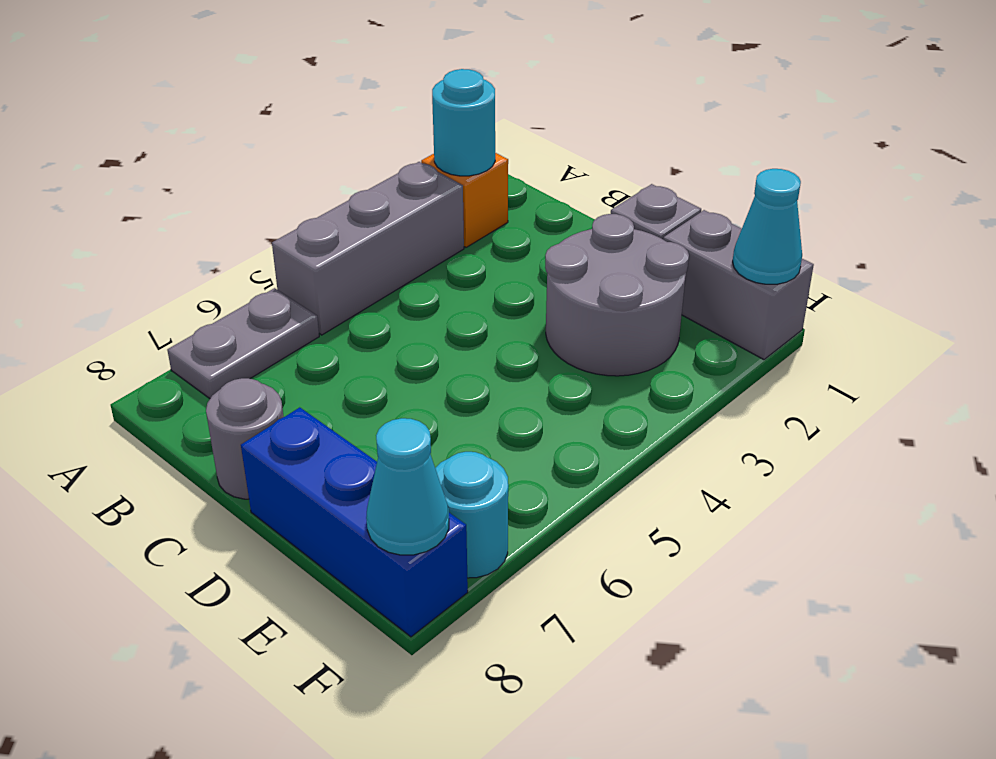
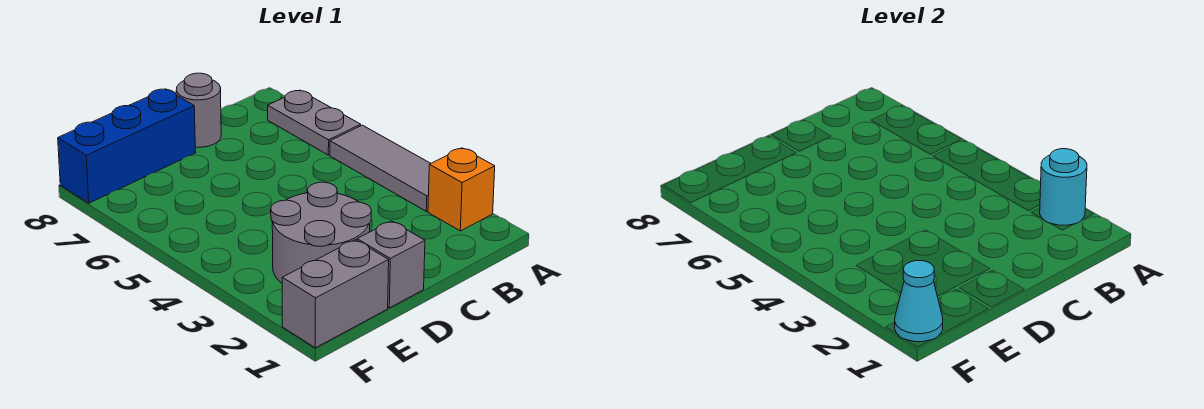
grey brick A3:A5 level 1 -> grey tile A3:A5 level 1
cyan round brick F7 level 1 -> none
cyan cone F8 level 2 -> none

